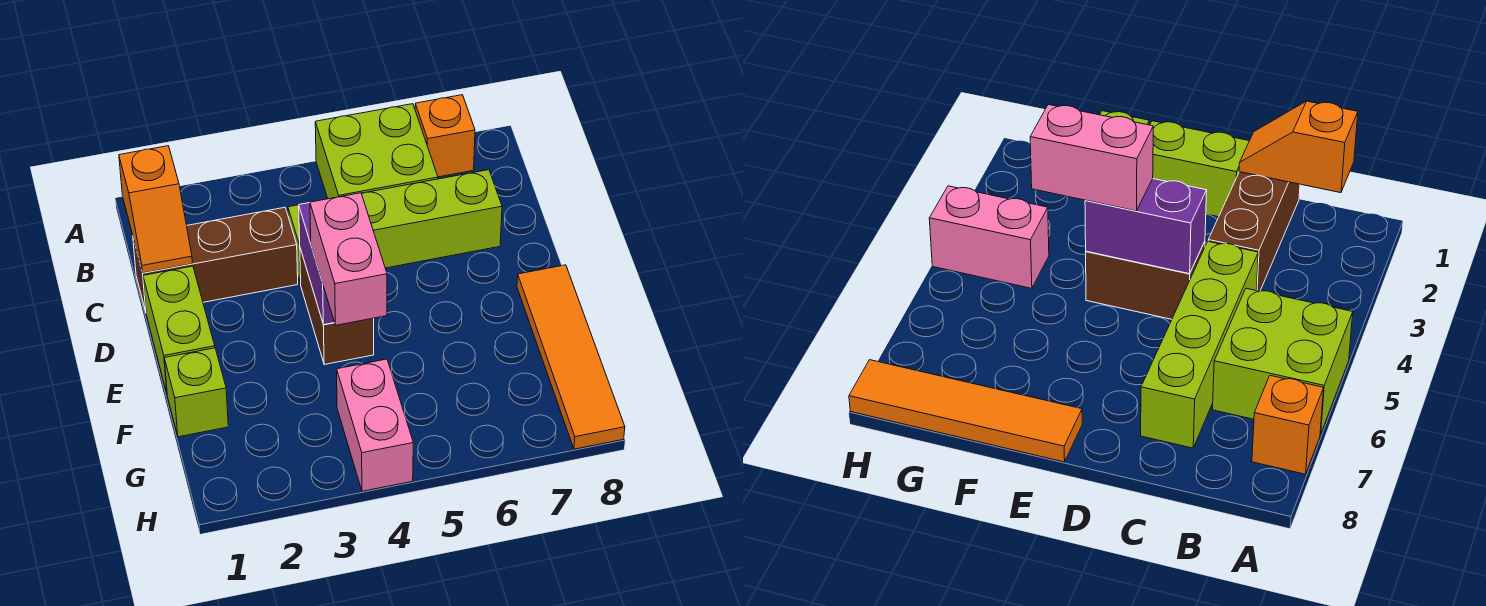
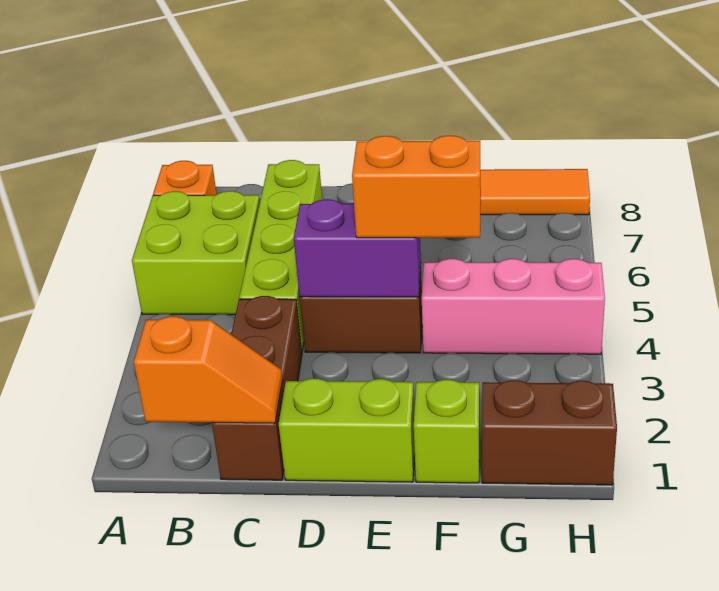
pink brick E4:F4 level 3 -> orange brick E4:F4 level 3
none -> brown brick G1:H1 level 1
pink brick G4:H4 level 1 -> pink brick F4:H4 level 1

